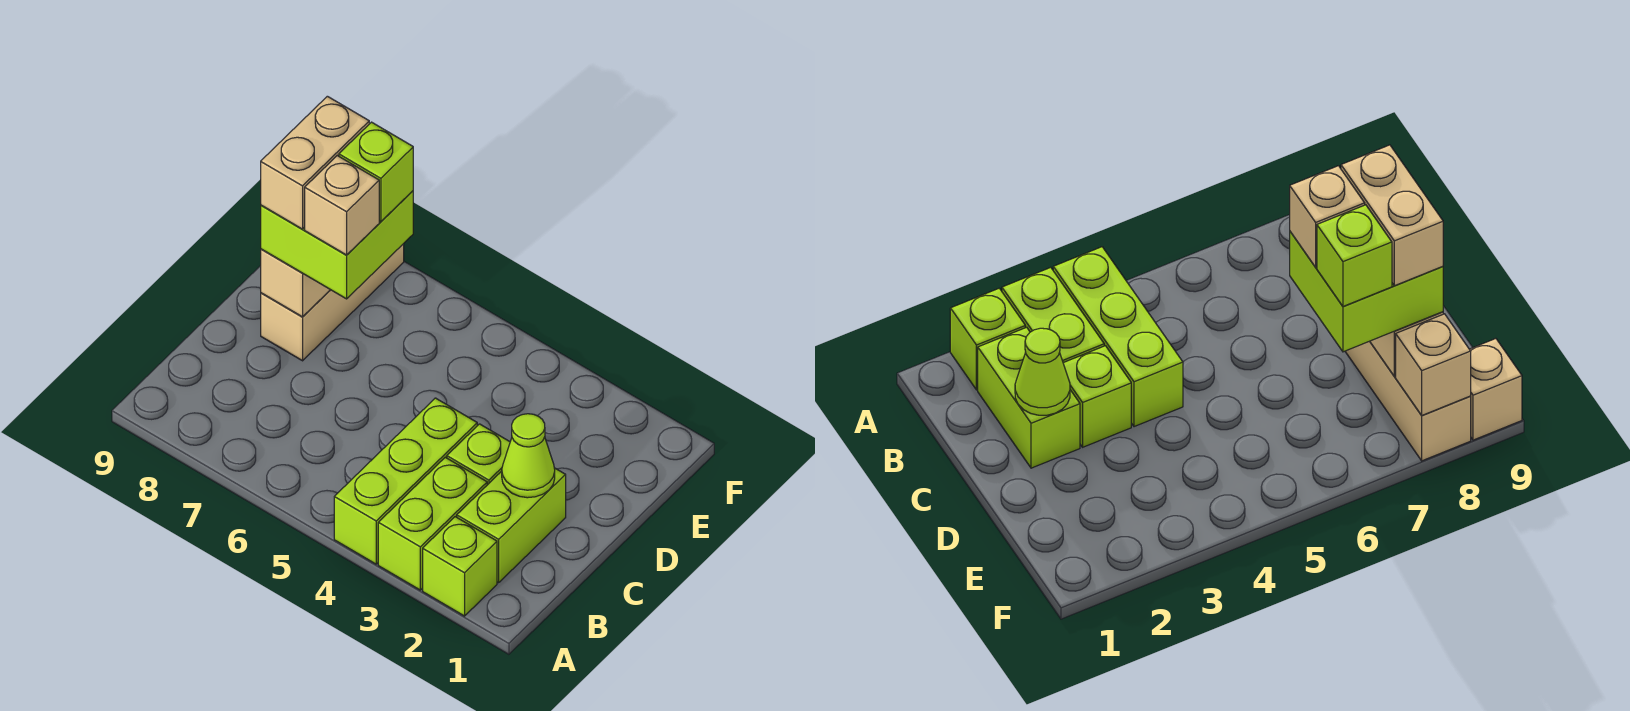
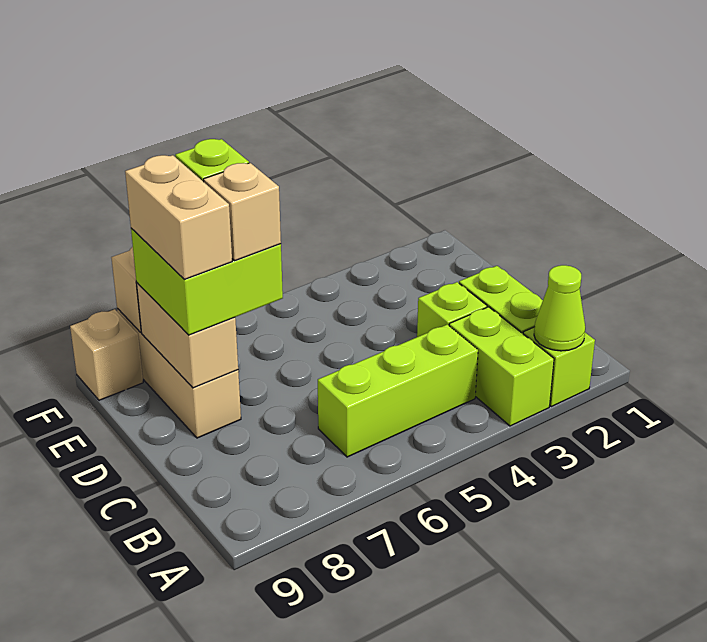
lime brick A4:C4 level 1 -> lime brick B4:B6 level 1
lime cone C2 level 2 -> lime cone A2 level 2

